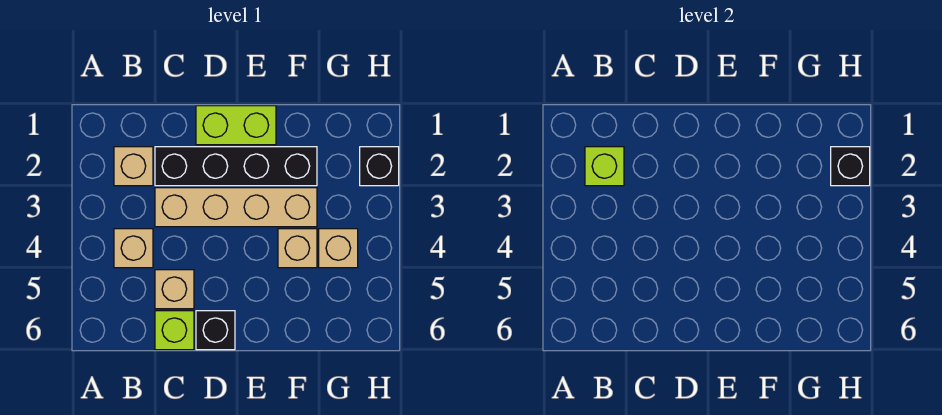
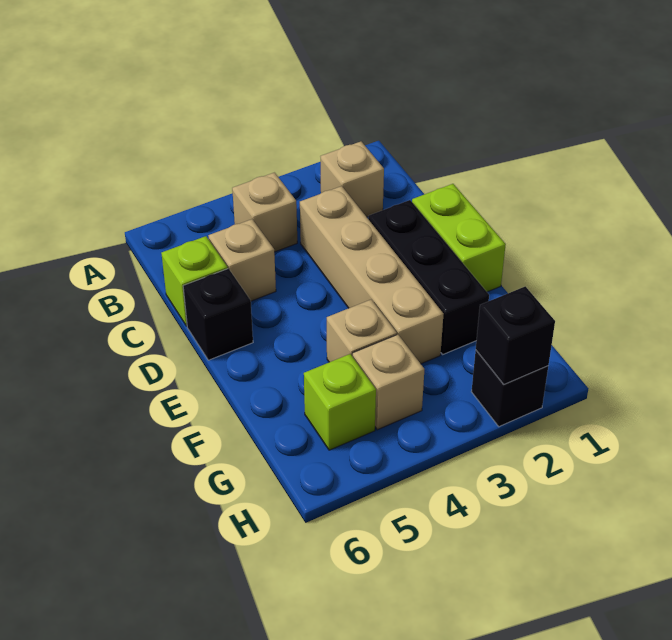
lime brick B2 level 2 -> lime brick G5 level 1
black brick C2:F2 level 1 -> black brick D2:F2 level 1

